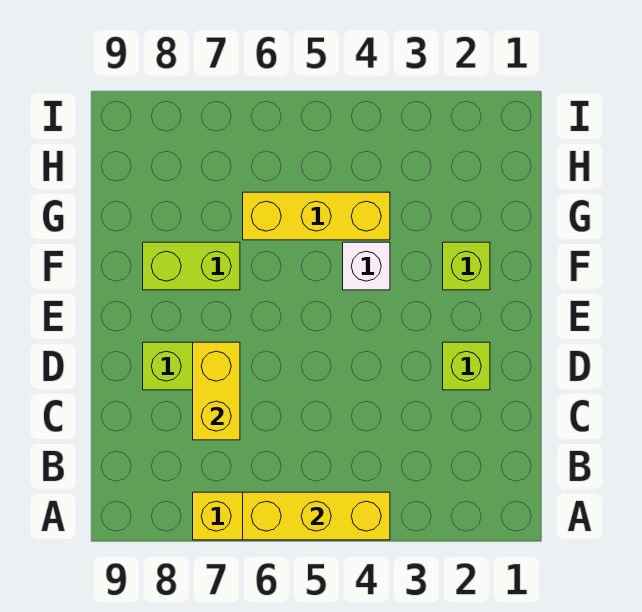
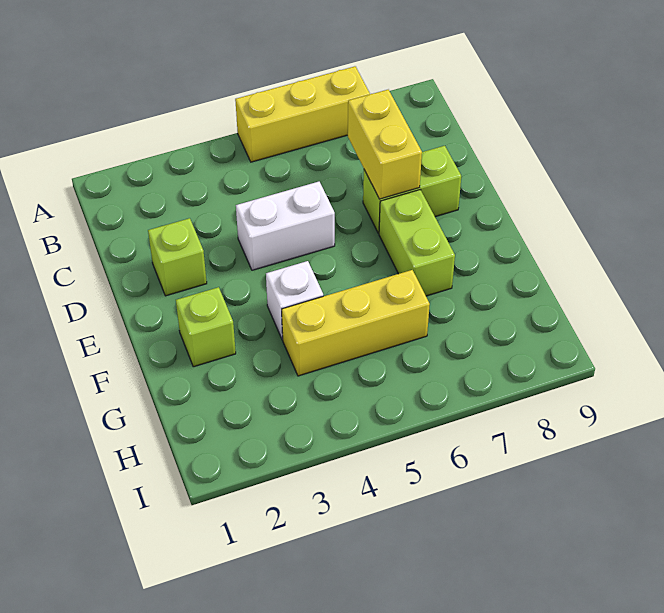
yellow brick A4:A6 level 2 -> none
none -> white brick D4:D5 level 1
lime brick F7:F8 level 1 -> lime brick E7:F7 level 1

